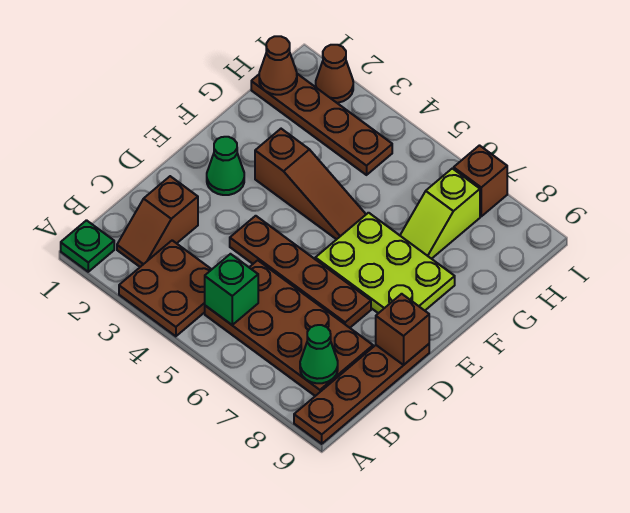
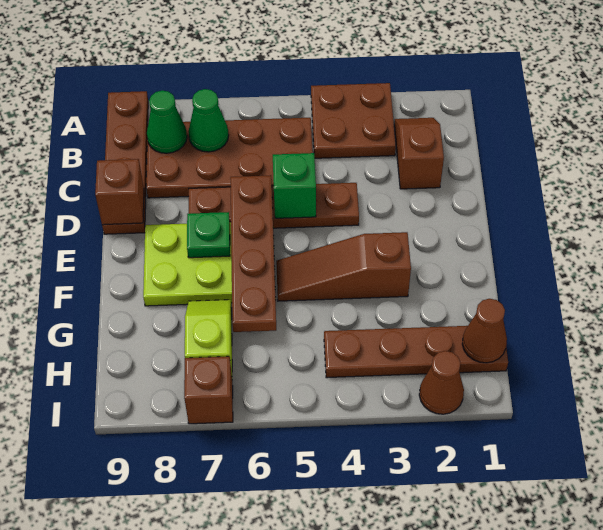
green plate A1 level 1 -> green plate E7 level 2
green brick B5 level 2 -> green brick D5 level 2
none -> brown plate D6:G6 level 2
green cone E2 level 1 -> green cone B7 level 2

